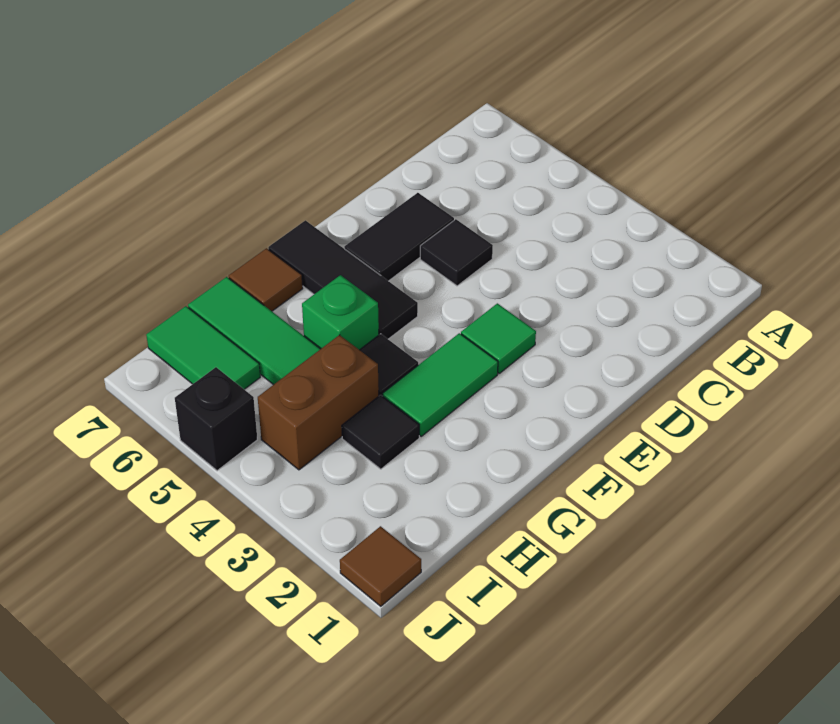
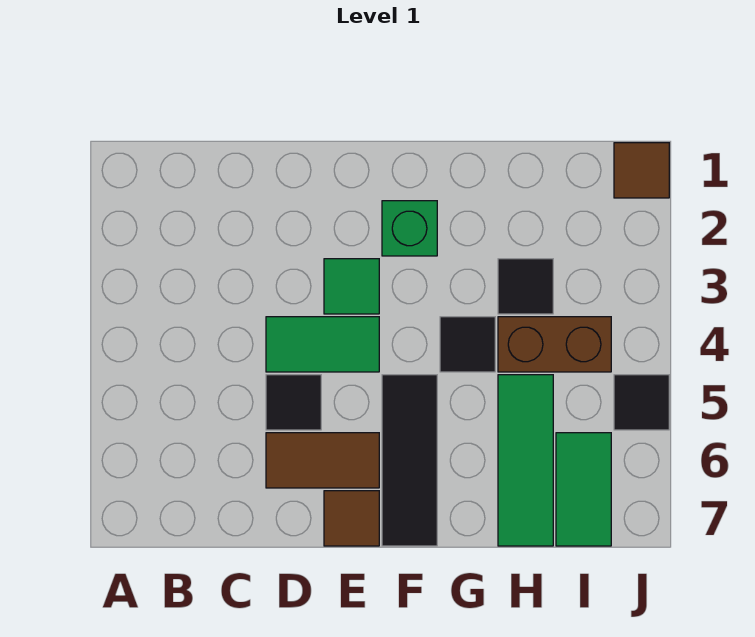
black tile D6:E6 level 1 -> brown tile D6:E6 level 1
green tile F3:G3 level 1 -> green tile D4:E4 level 1
green brick G5 level 1 -> green brick F2 level 1
brown tile G7 level 1 -> brown tile E7 level 1
black brick J5 level 1 -> black tile J5 level 1

